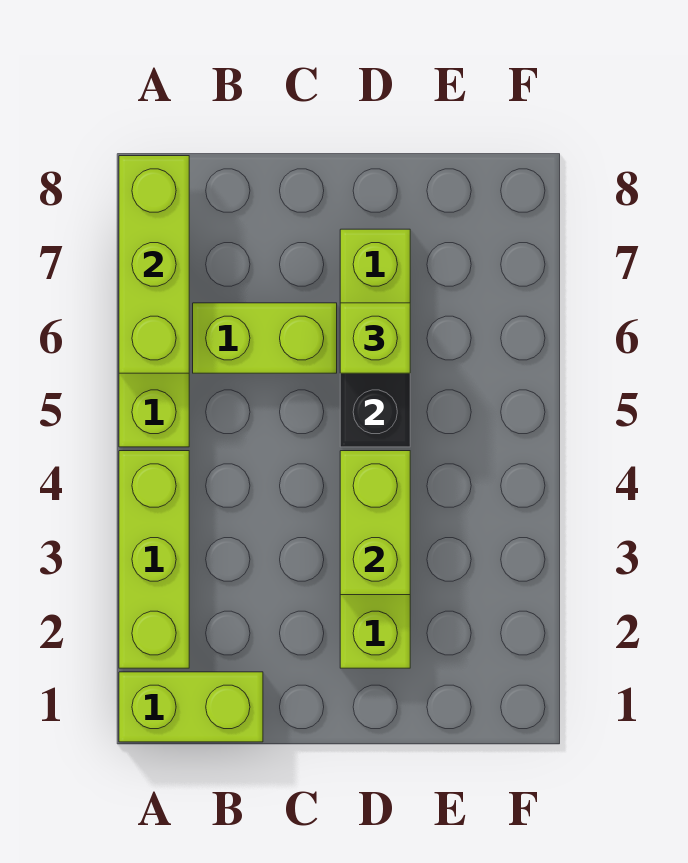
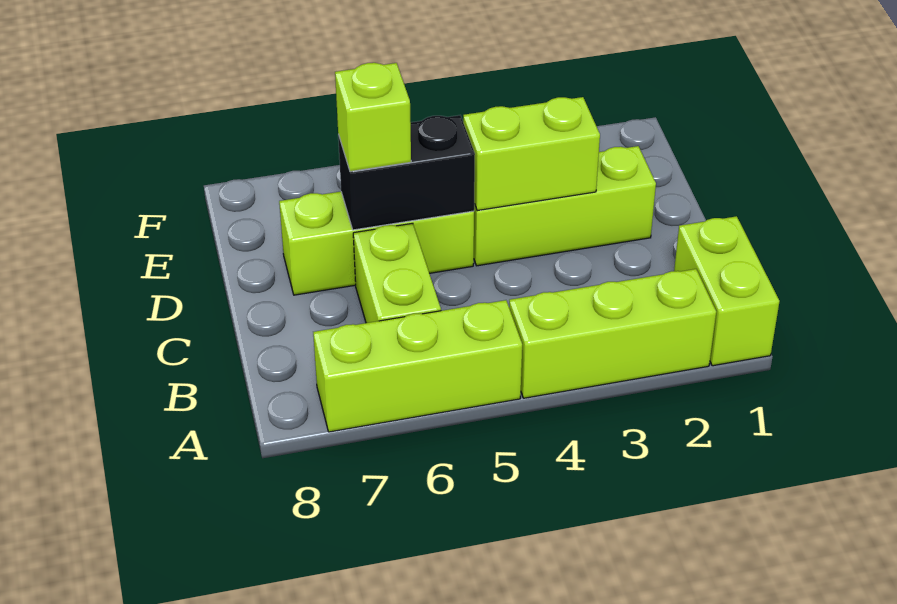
lime brick A6:A8 level 2 -> none

